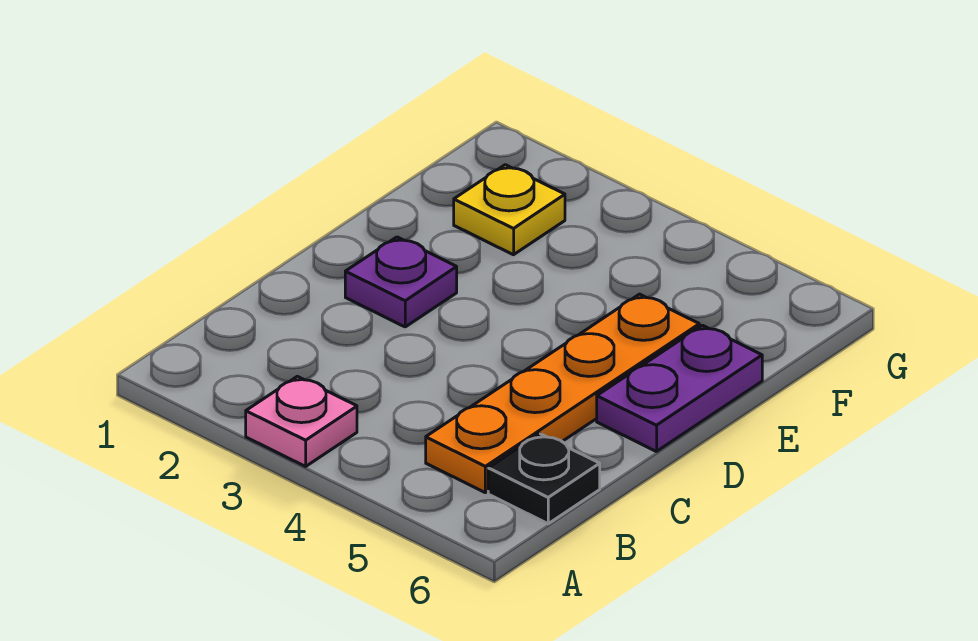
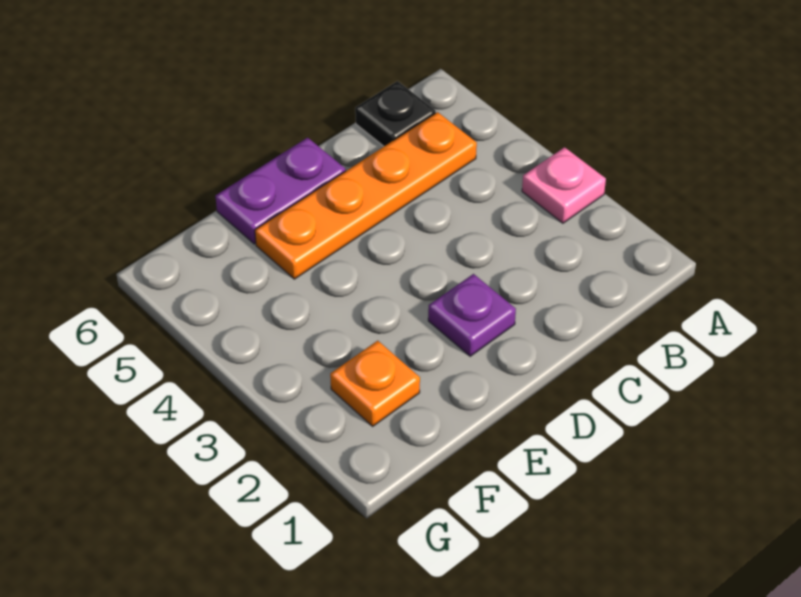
yellow plate F2 level 1 -> orange plate F2 level 1

